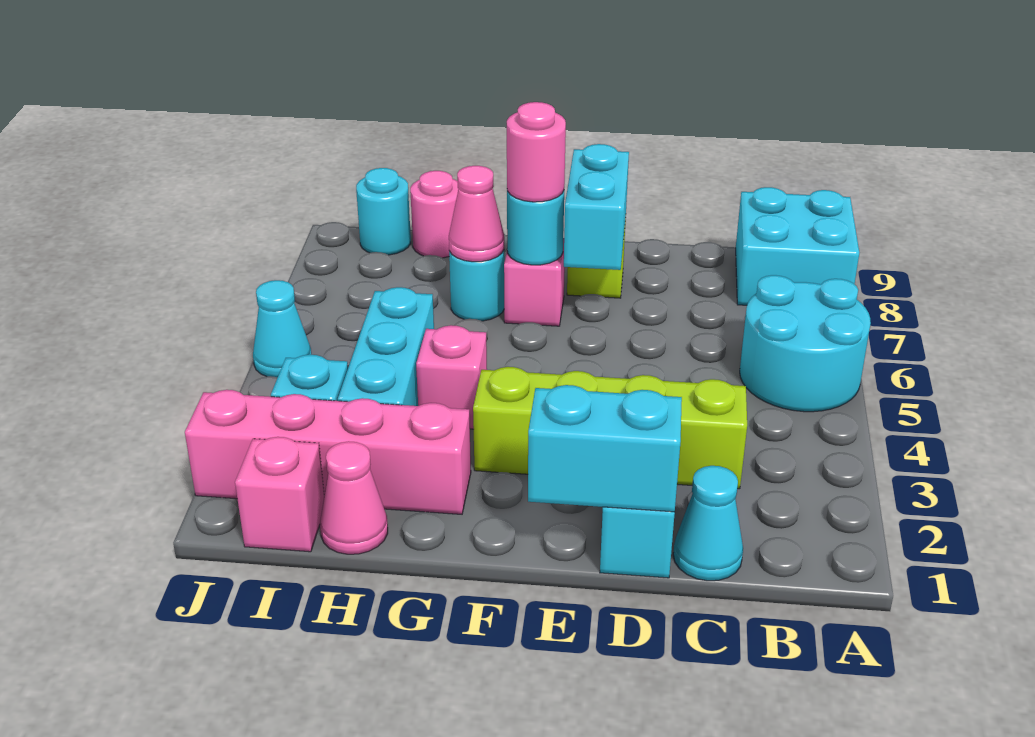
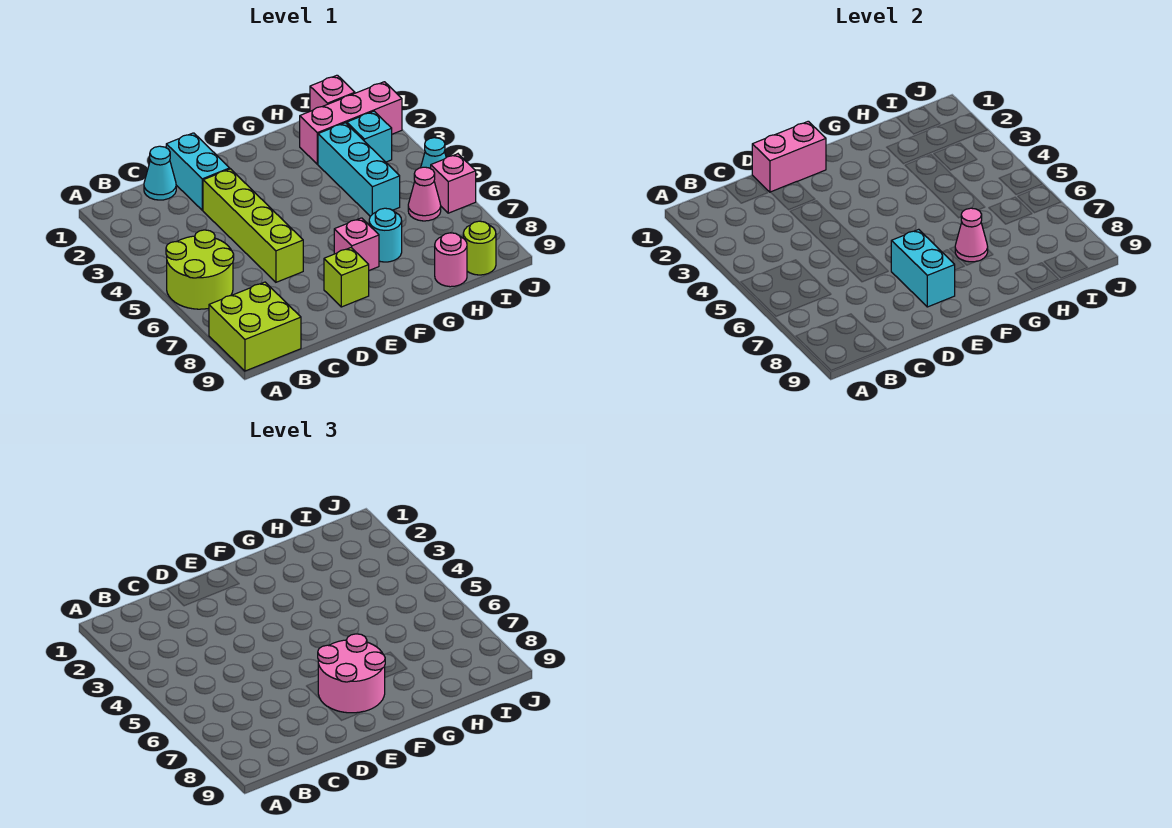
cyan round brick A5:B6 level 1 -> lime round brick A5:B6 level 1
cyan brick A8:B9 level 1 -> lime brick A8:B9 level 1
lime brick C3:F3 level 1 -> lime brick D3:D6 level 1
cyan brick D1:E1 level 2 -> pink brick D1:E1 level 2
cyan round brick F7 level 2 -> none
pink round brick F7 level 3 -> pink round brick E7:F8 level 3
pink brick G2:J2 level 1 -> pink brick H2:J2 level 1
pink brick G4 level 1 -> pink brick J6 level 1
pink cone H1 level 1 -> pink cone I6 level 1
cyan round brick I9 level 1 -> lime round brick I9 level 1

